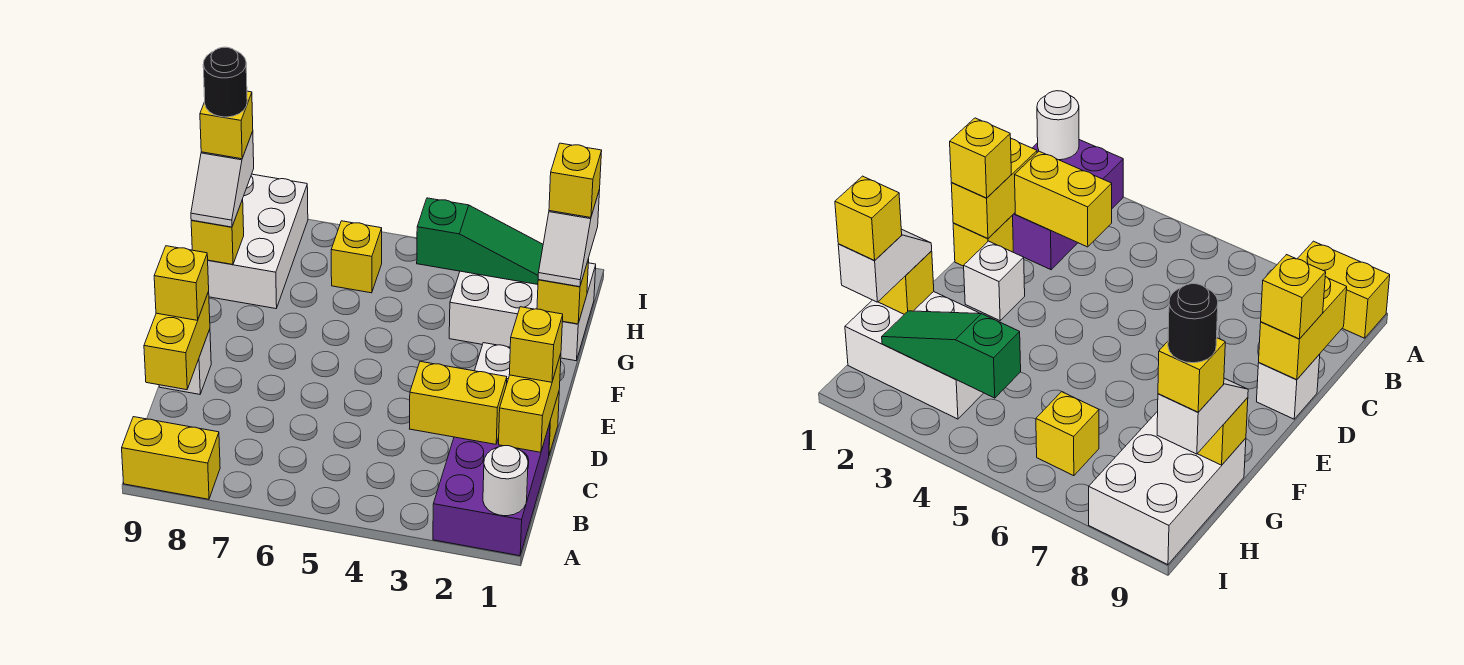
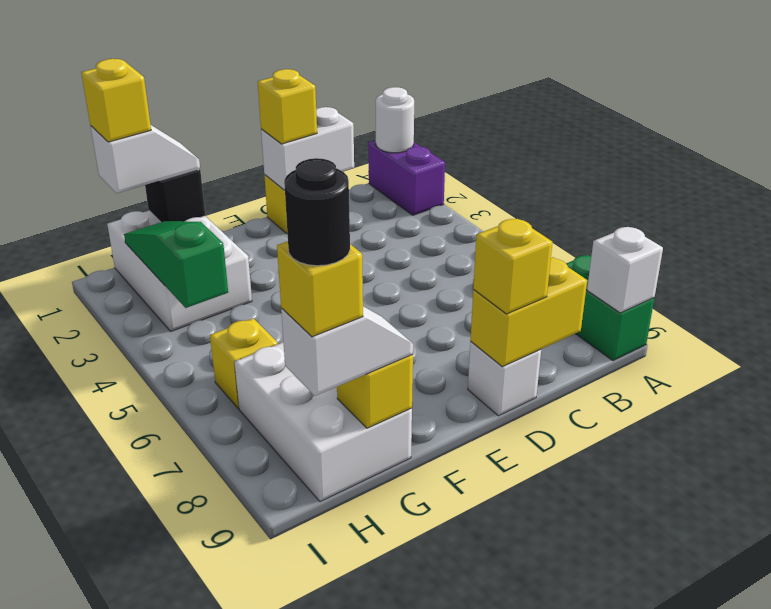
purple brick A1:C2 level 1 -> purple brick A1:A2 level 1
yellow brick A8:A9 level 1 -> green brick A8:A9 level 1
yellow brick C1:D1 level 2 -> white brick C1:D1 level 2
yellow brick C2:C3 level 2 -> none
white brick E2 level 1 -> white brick A9 level 2
yellow brick G1 level 2 -> black brick G1 level 2
white brick G8:I9 level 1 -> white brick G7:H9 level 1

